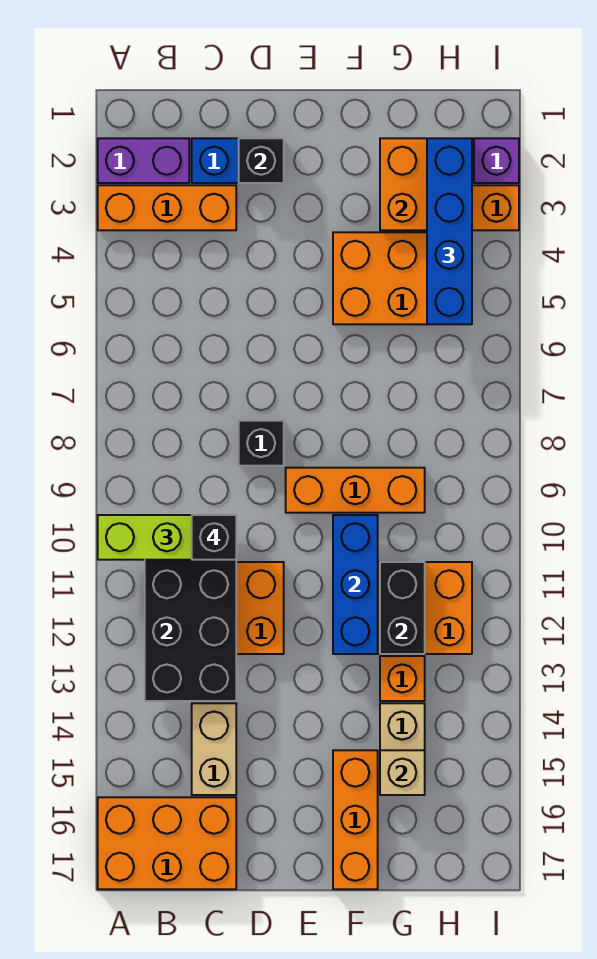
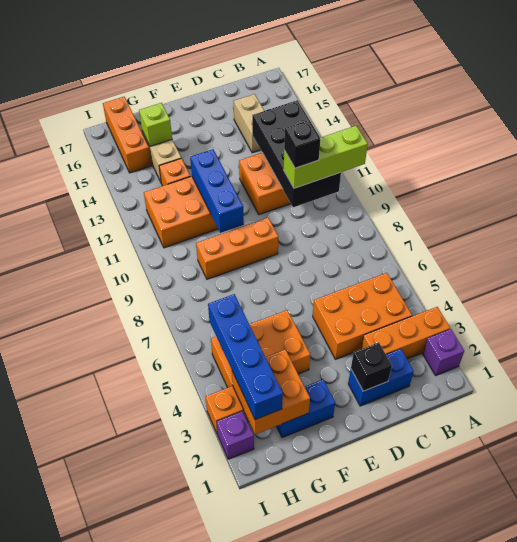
purple brick A2:B2 level 1 -> purple brick A2 level 1
orange brick A16:C17 level 1 -> orange brick B4:D5 level 1
black brick D8 level 1 -> none
none -> blue brick F2:G2 level 1
orange brick F15:F17 level 1 -> orange brick H15:H17 level 1
black brick G11:G12 level 2 -> none
tan brick G15 level 2 -> lime brick G15 level 2

